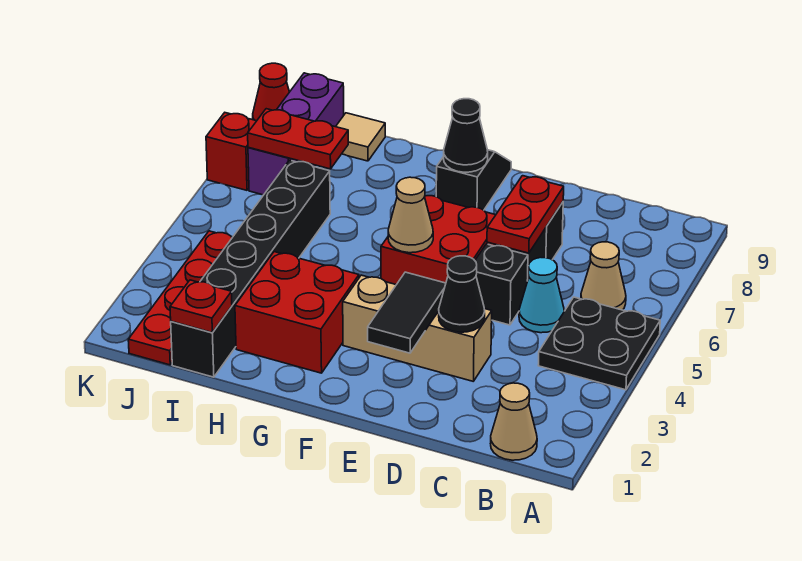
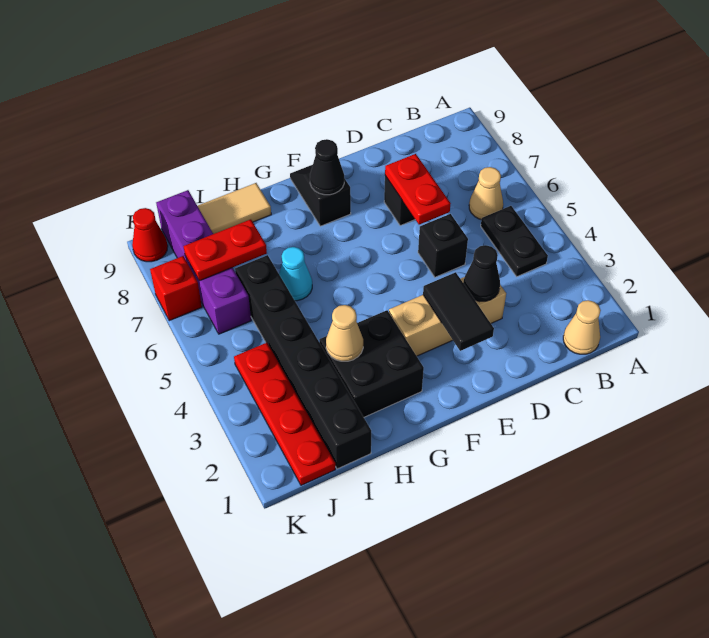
black plate A4:B5 level 1 -> black plate B4:B5 level 1
cyan cone C5 level 1 -> cyan cone H6 level 1
red brick E5:F6 level 1 -> none
tan cone F5 level 2 -> tan cone H3 level 2
red brick G2:H3 level 1 -> black brick G2:H3 level 1
red plate I1 level 2 -> none
tan tile I9 level 1 -> tan tile H9:I9 level 1
purple brick J7:J9 level 1 -> purple brick J6:J9 level 1

